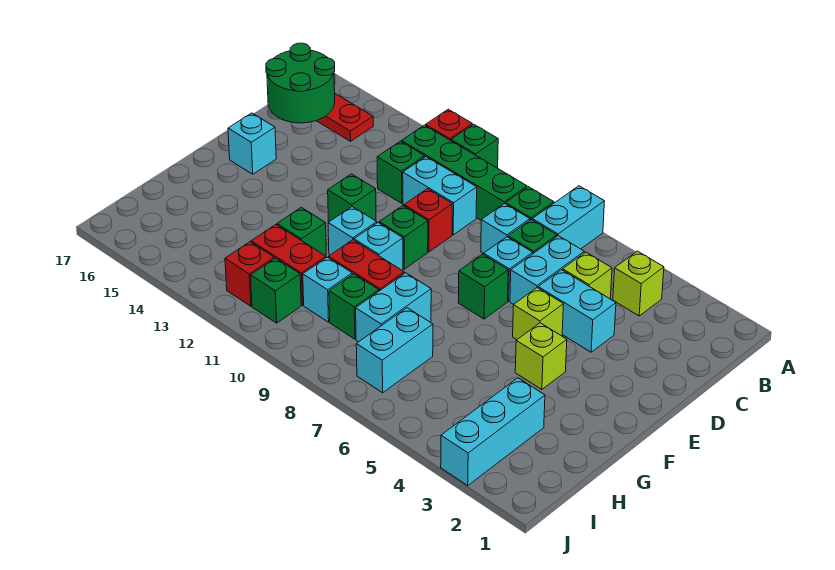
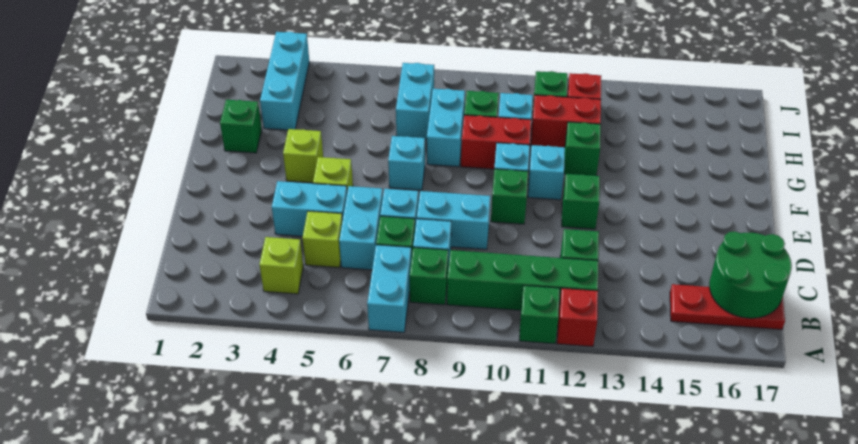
cyan brick C10:C11 level 1 -> cyan brick D8:D9 level 1
red brick D10 level 1 -> none
green brick E7 level 1 -> green brick G2 level 1
cyan brick E16 level 1 -> cyan brick F7 level 1

